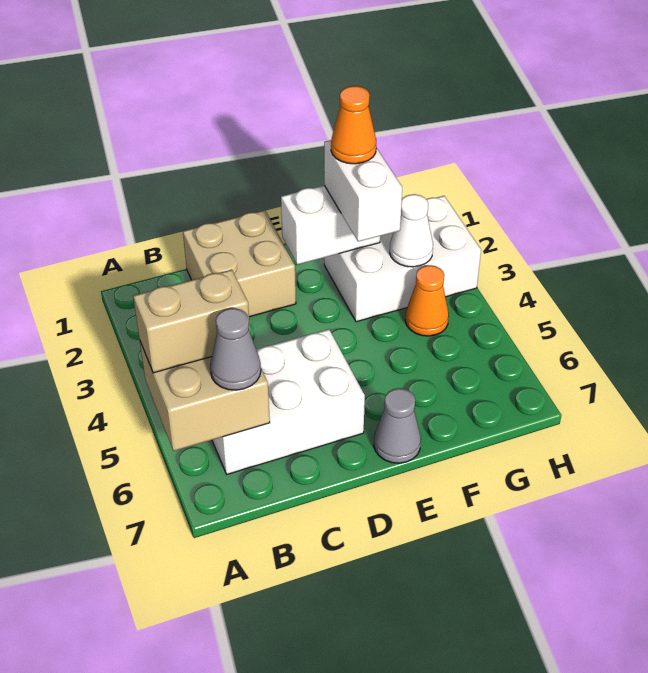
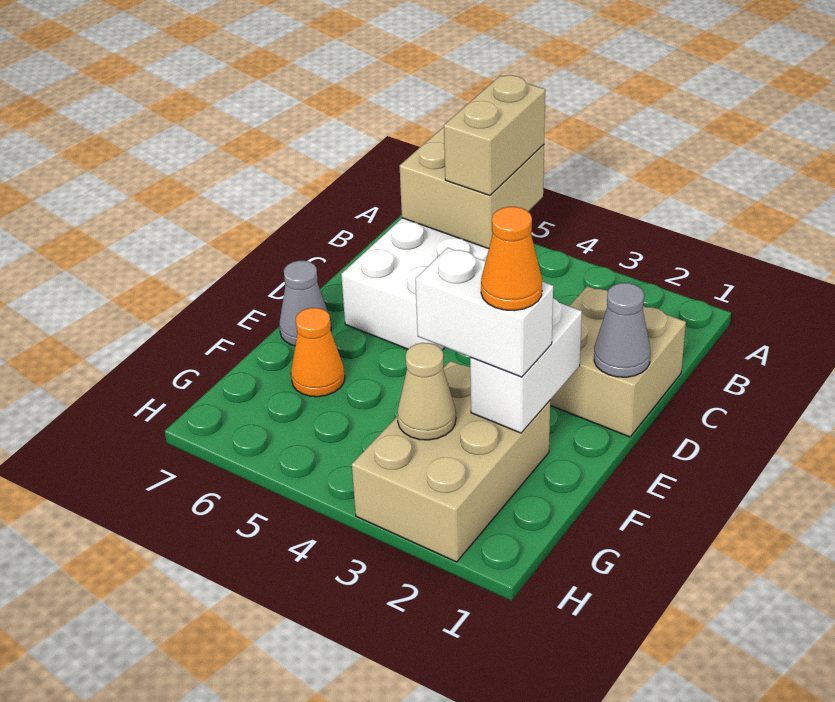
grey cone B6 level 3 -> grey cone D1 level 2
white brick F2:H3 level 1 -> tan brick F2:H3 level 1
white cone G3 level 2 -> tan cone G3 level 2
orange cone G4 level 1 -> orange cone F6 level 1

